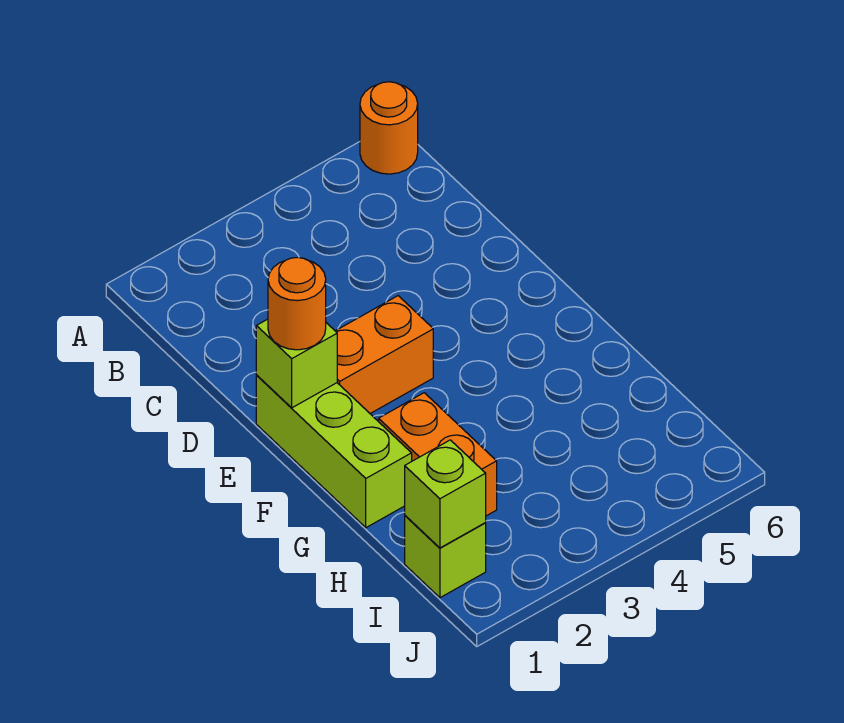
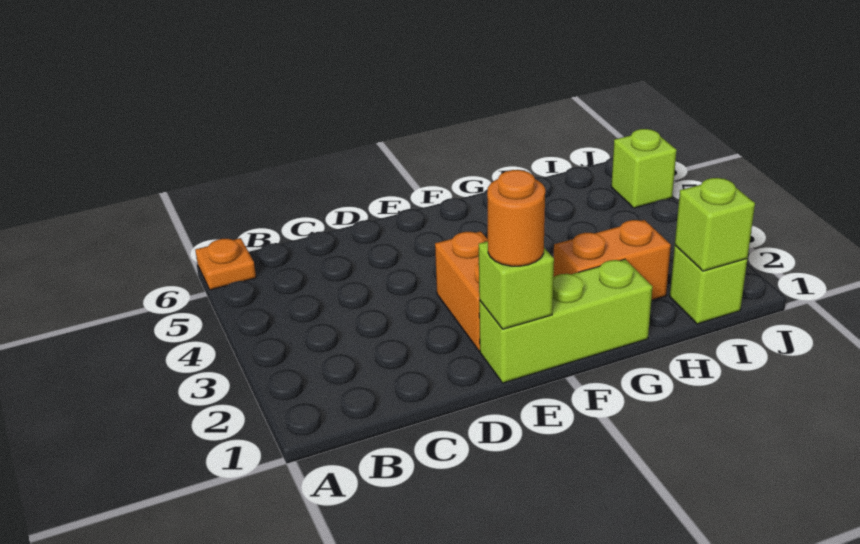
orange round brick A6 level 1 -> orange plate A6 level 1
none -> lime brick J5 level 1

